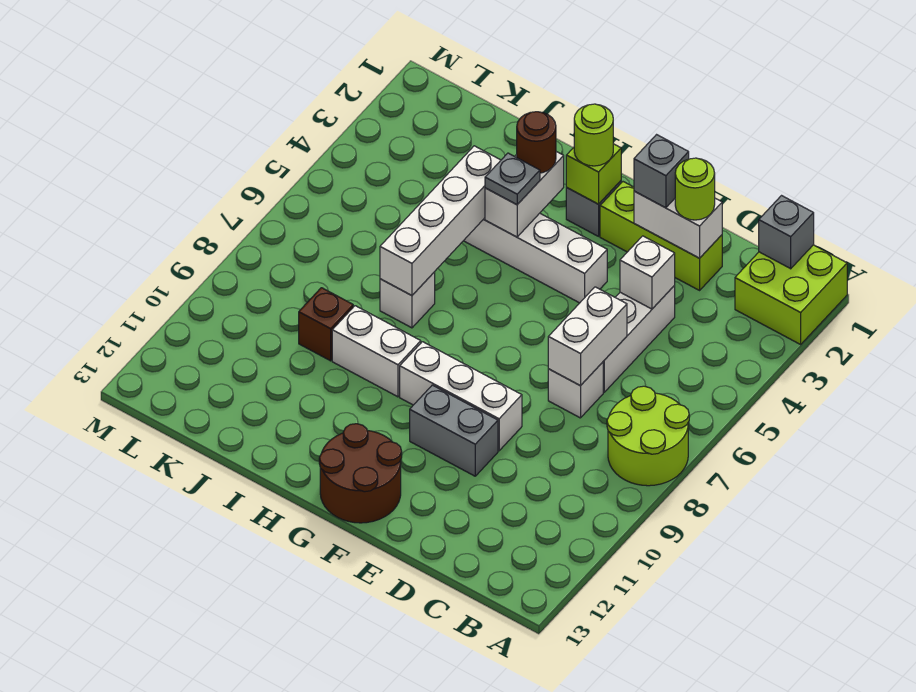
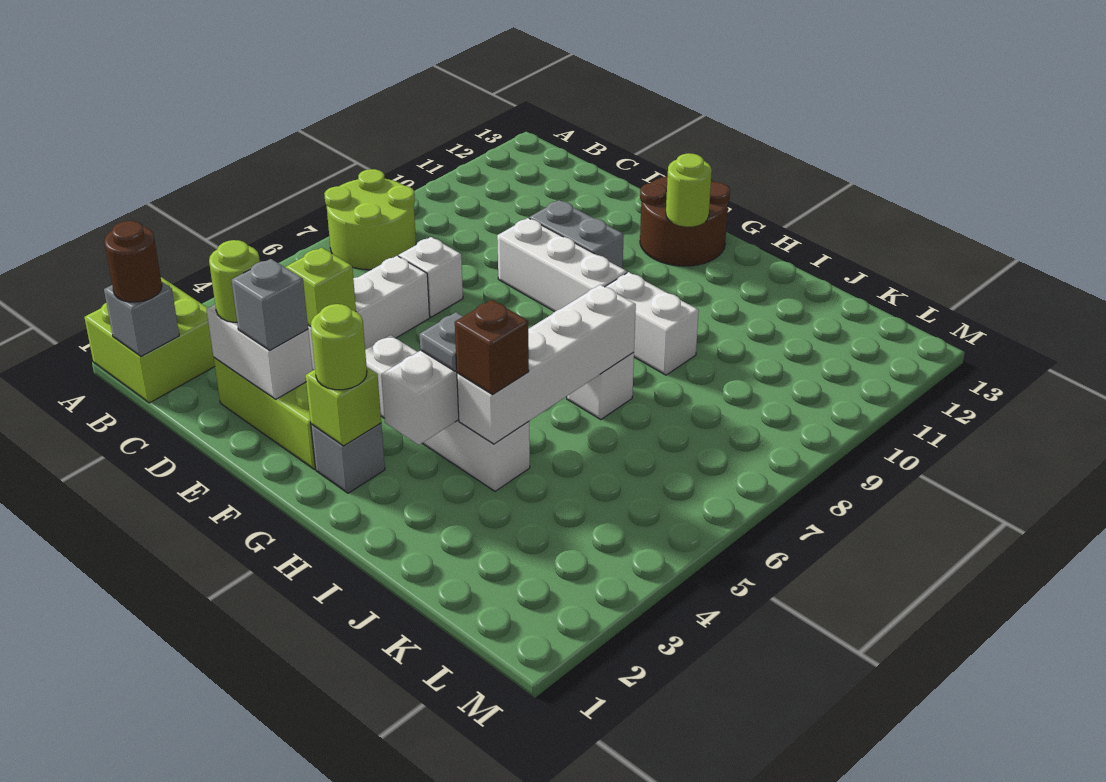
white brick D4 level 2 -> lime brick D4 level 2
white brick D6:D7 level 2 -> none
none -> lime round brick G12 level 2
brown round brick H3 level 3 -> brown round brick B1 level 3
brown brick J9 level 1 -> brown brick I4 level 3

